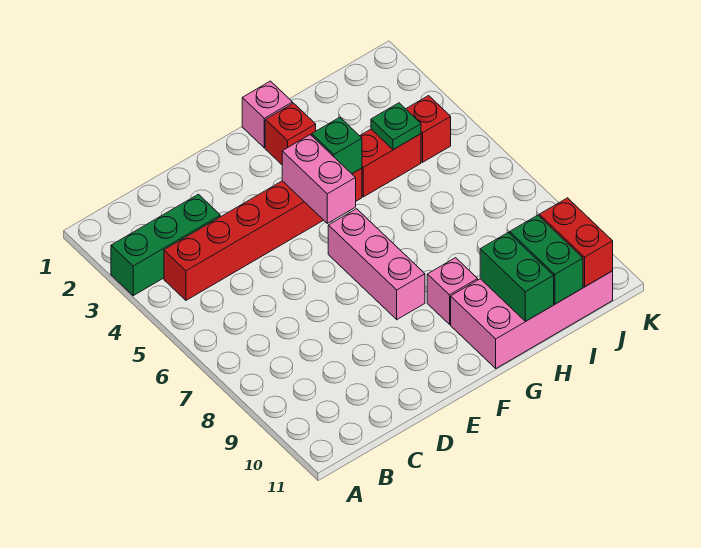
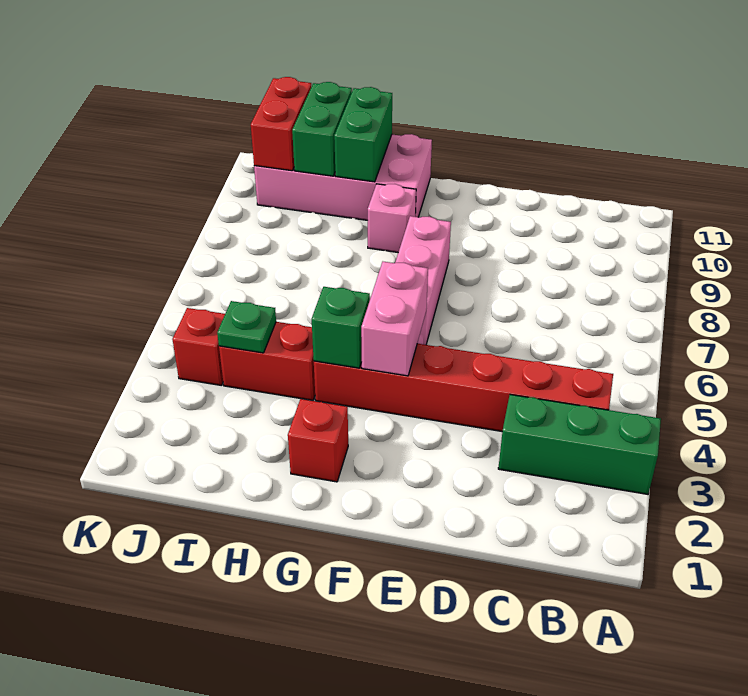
pink brick G1 level 1 -> none

